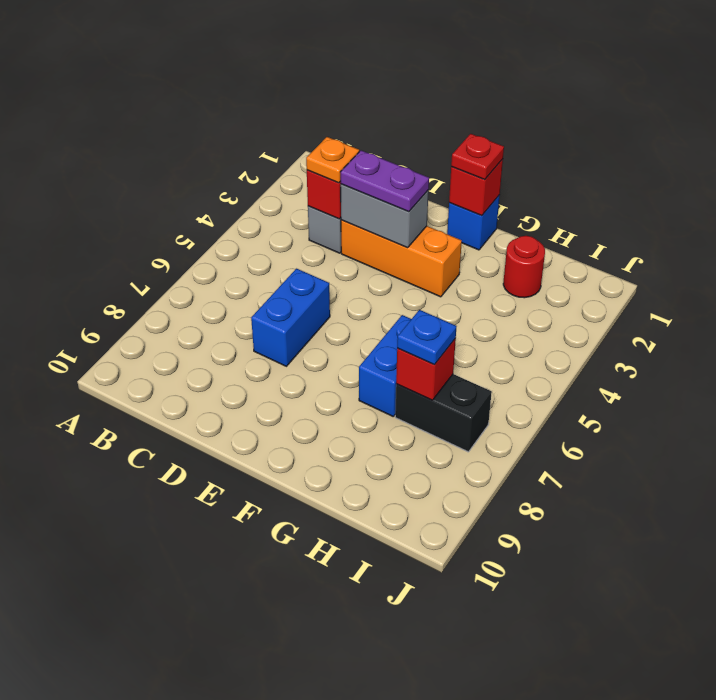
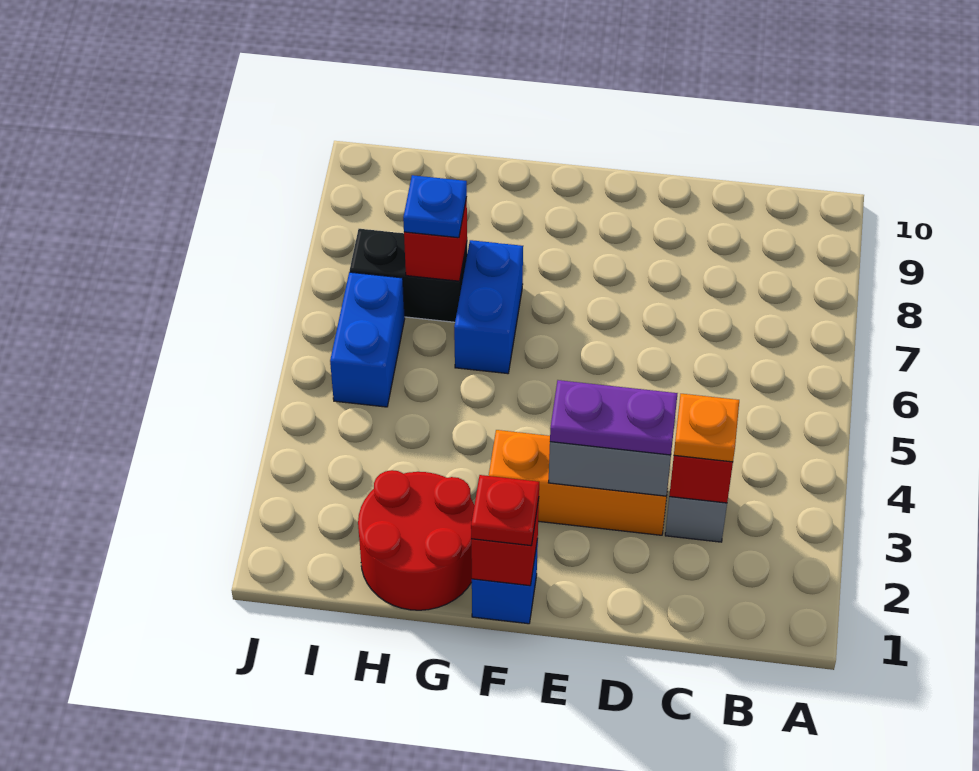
blue brick D6:D7 level 1 -> blue brick I5:I6 level 1
red round brick H2 level 1 -> red round brick G1:H2 level 1

